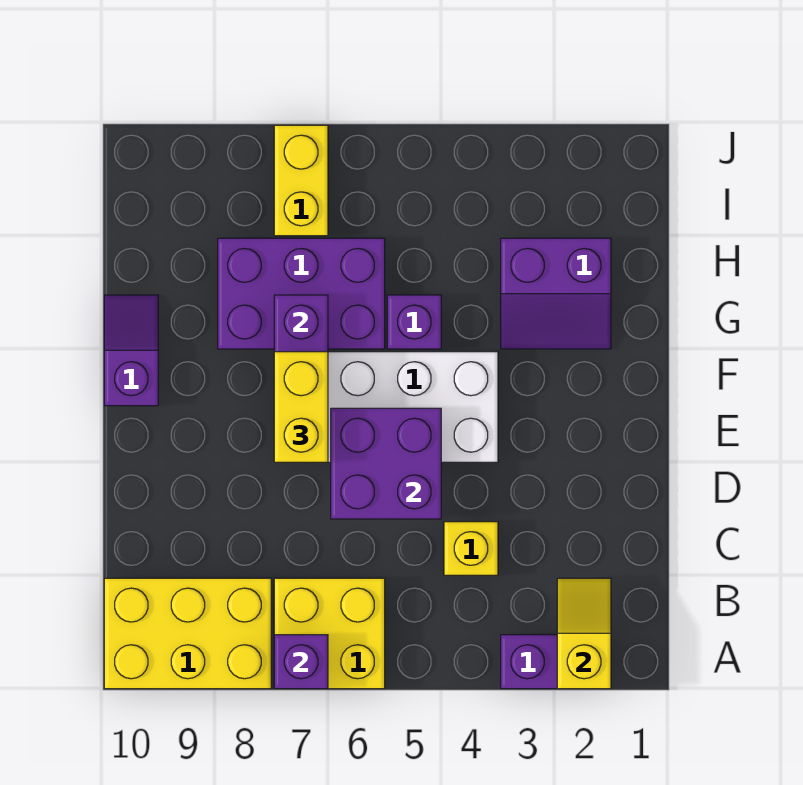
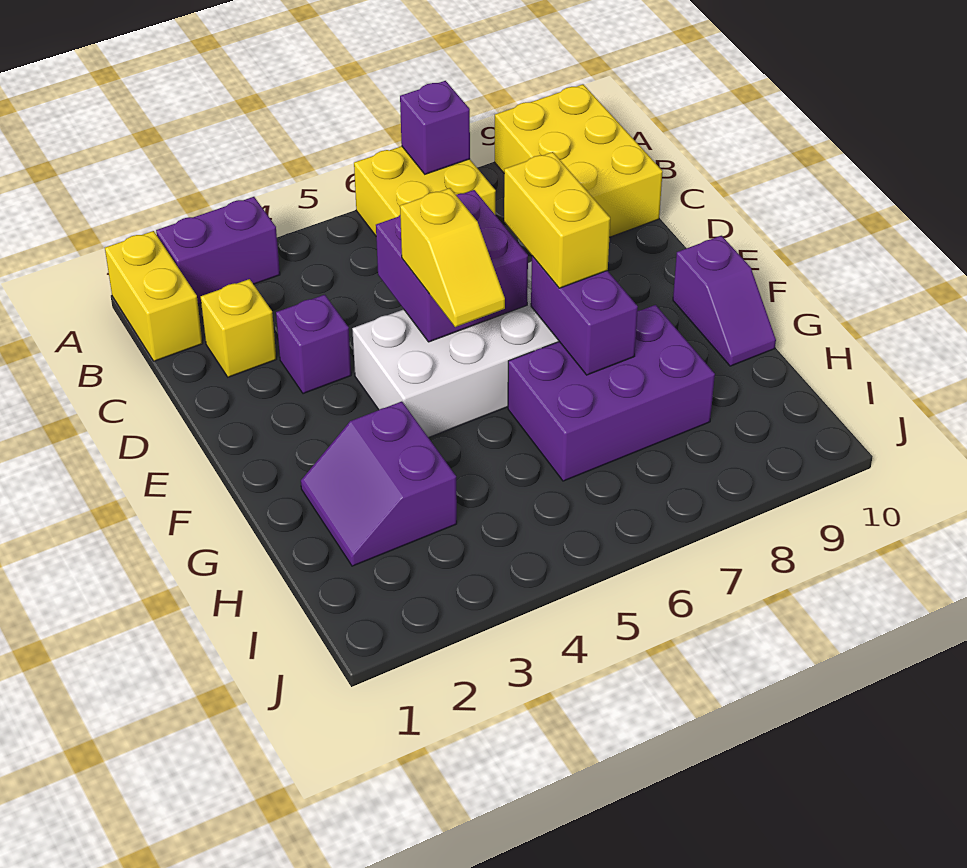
yellow slope A2:B2 level 2 top A -> yellow slope E5:F5 level 3 top E
yellow brick A8:B10 level 1 -> yellow brick A9:C10 level 1
yellow brick C4 level 1 -> yellow brick C2 level 1
purple slope G2:H3 level 1 top H -> purple slope G2:H3 level 1 top 3
purple brick G5 level 1 -> purple brick D3 level 1
yellow brick I7:J7 level 1 -> yellow brick A1:B1 level 1

